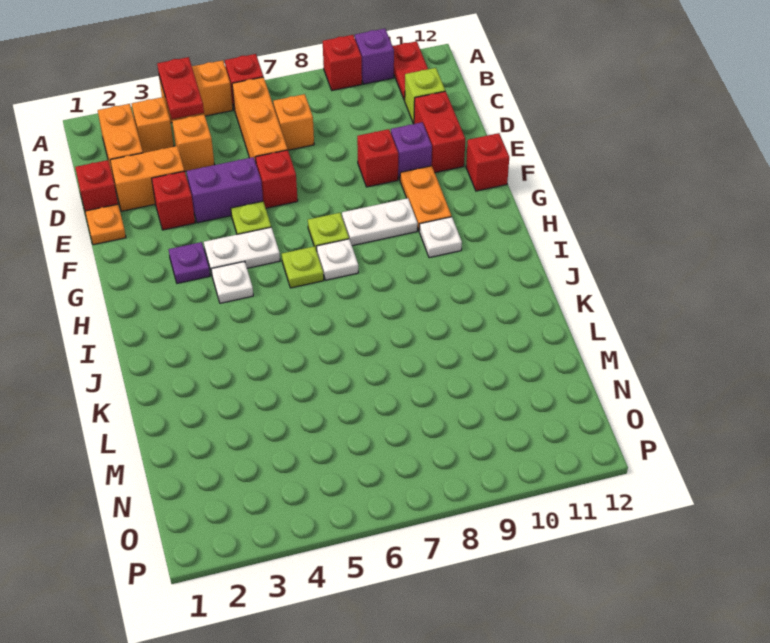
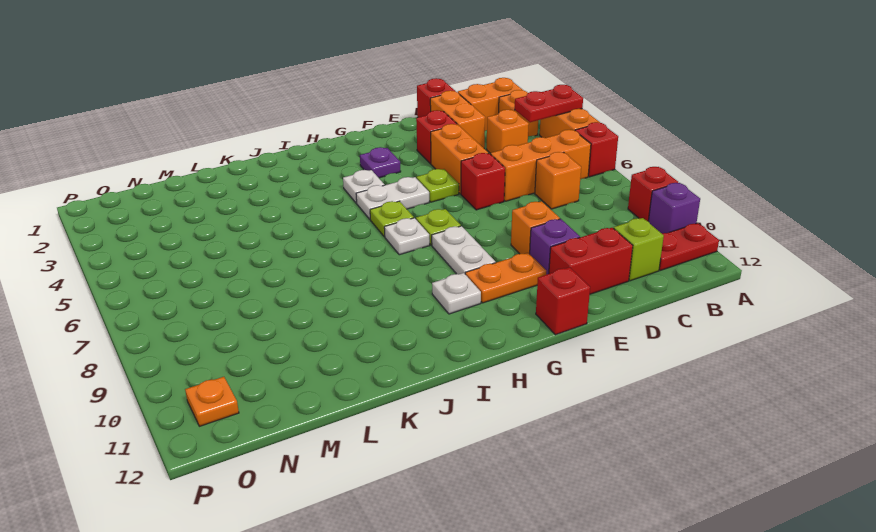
orange plate E1 level 1 -> orange plate O11 level 1
purple brick E4:E5 level 1 -> orange brick E4:E5 level 1
red brick E9 level 1 -> orange brick E9 level 1
white plate G4:G5 level 1 -> white plate G5:H5 level 1

